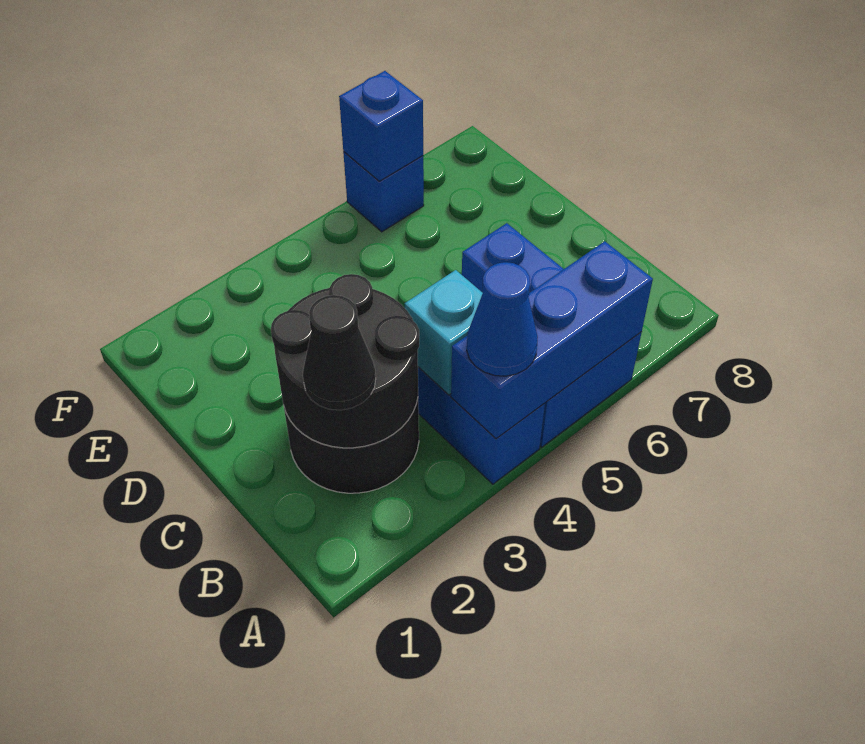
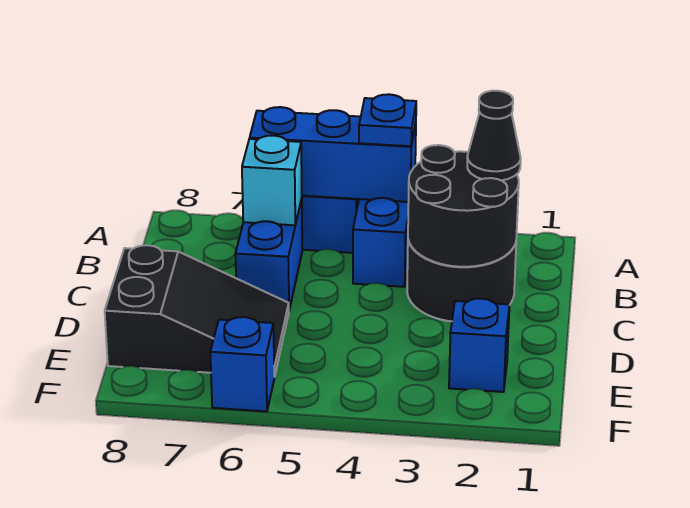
blue cone A4 level 3 -> blue plate A4 level 3
cyan brick B4 level 2 -> cyan brick B6 level 2
none -> black slope D6:E8 level 1 top 8
blue brick F6 level 2 -> blue brick E2 level 1

